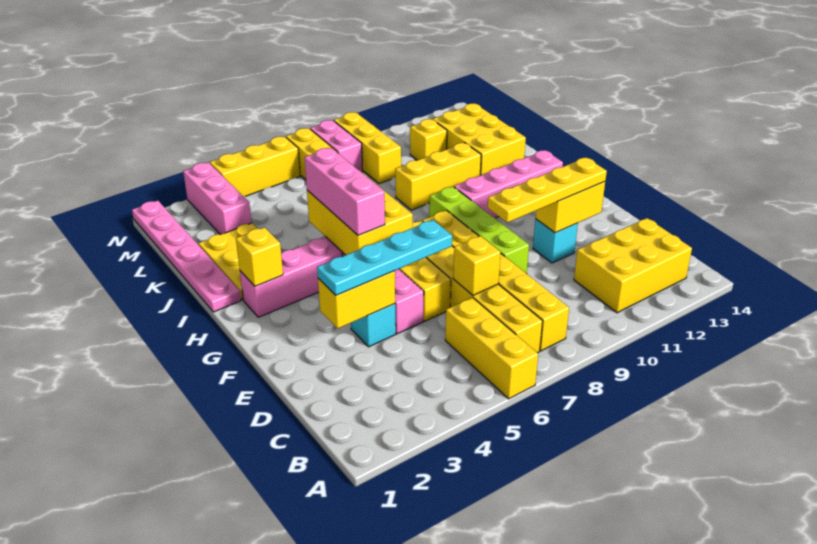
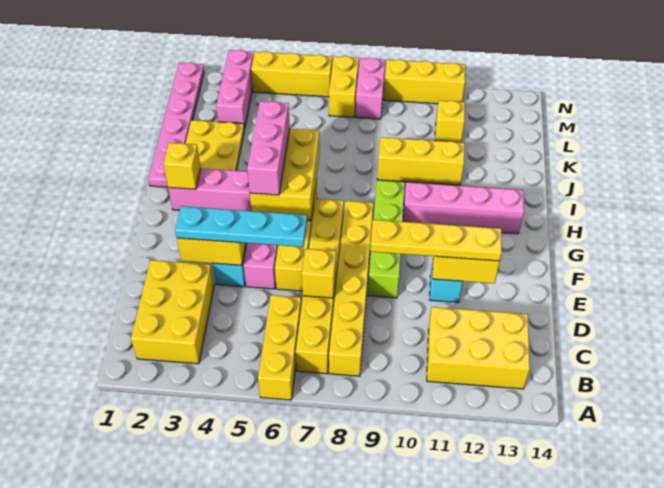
yellow brick J12:L13 level 1 -> yellow brick B2:D3 level 1
yellow brick L9:N9 level 1 -> yellow brick N9:N11 level 1

